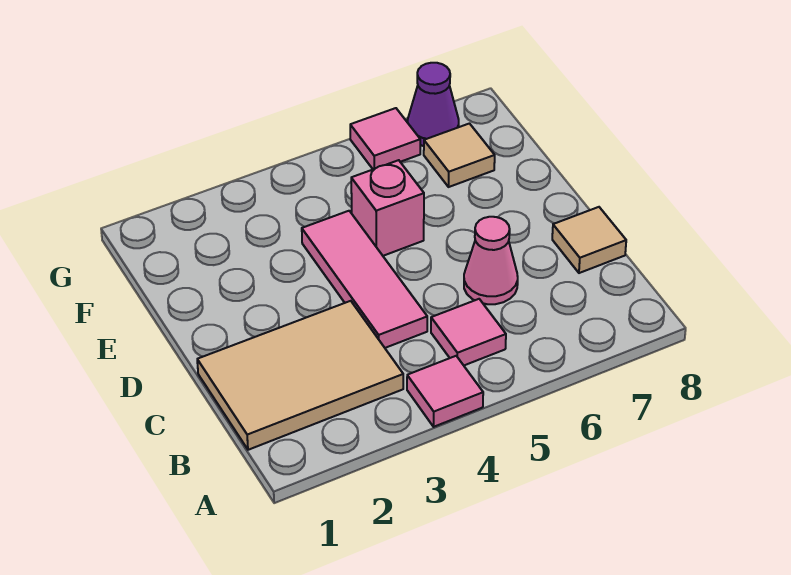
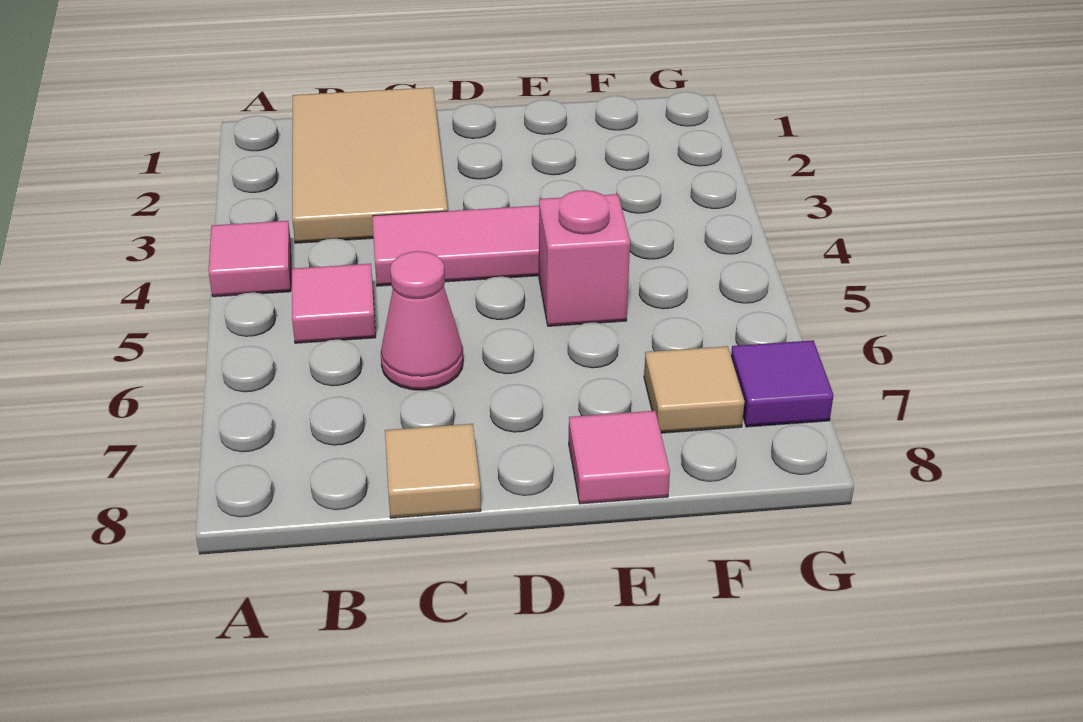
pink tile G6 level 1 -> pink tile E8 level 1
purple cone G7 level 1 -> purple tile G7 level 1

